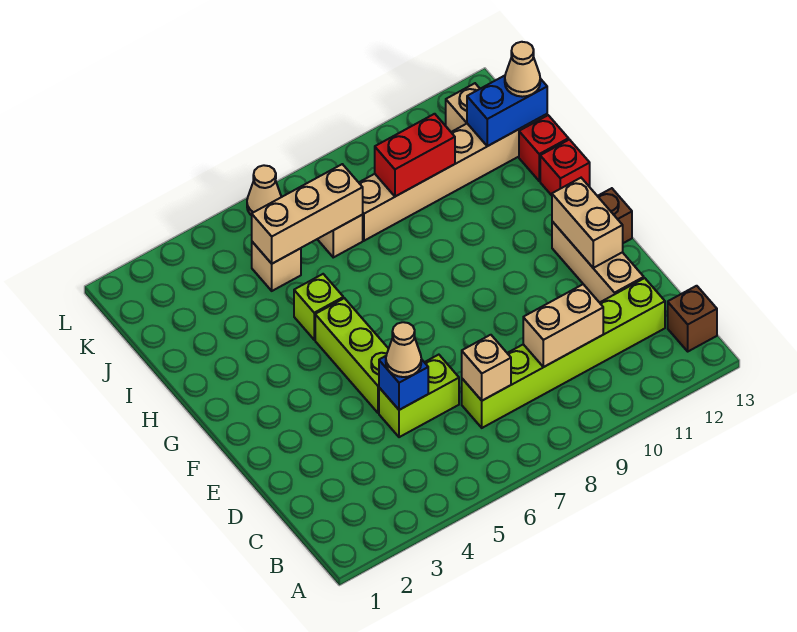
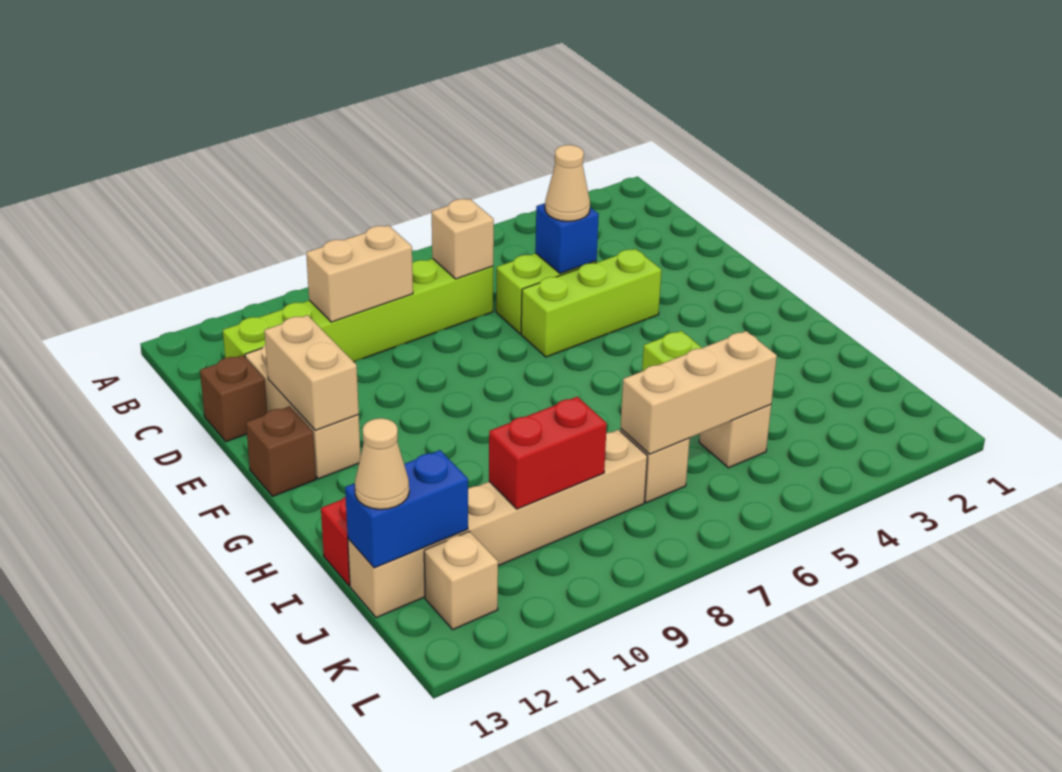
brown brick B13 level 1 -> brown brick D13 level 1
lime brick E5:G5 level 1 -> lime brick E4:E6 level 1
red brick H13 level 1 -> none
tan cone L6 level 1 -> none

